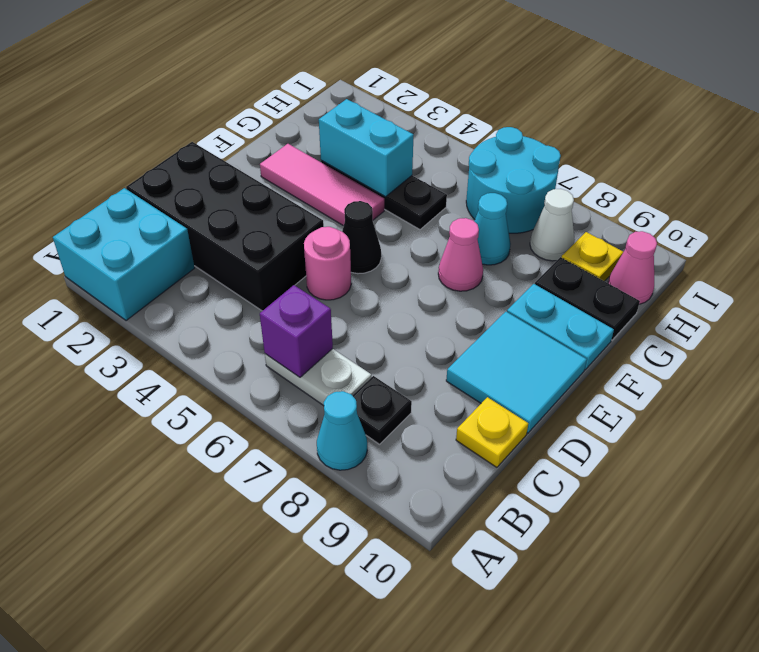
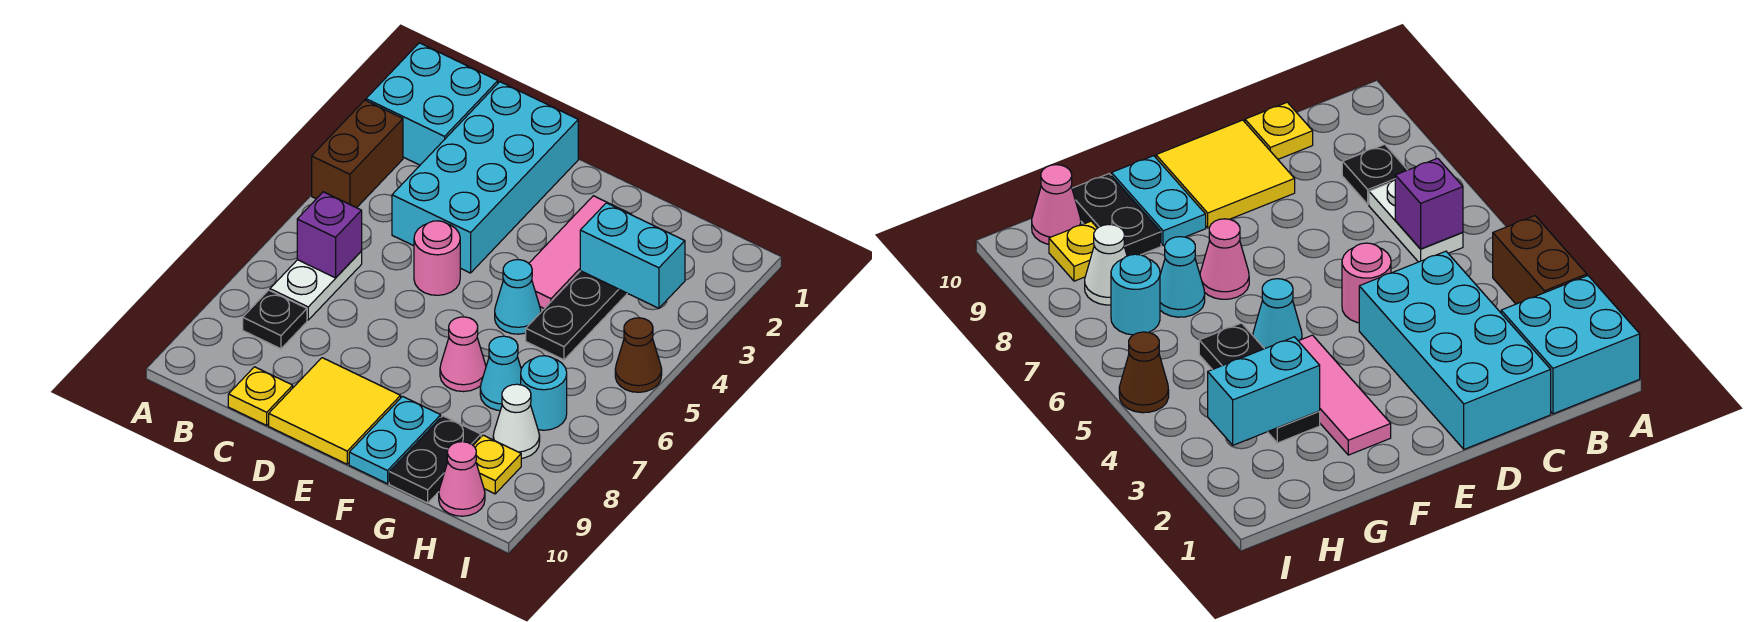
none -> brown brick A3:A4 level 1
cyan cone A8 level 1 -> cyan cone F5 level 1
black brick C1:D4 level 1 -> cyan brick C1:D4 level 1
cyan tile D9:E10 level 1 -> yellow tile D9:E10 level 1
black cone E5 level 1 -> none
cyan brick G3:G4 level 2 -> cyan brick G3:H3 level 2
cyan round brick H6:I7 level 1 -> cyan round brick H7 level 1
none -> brown cone I5 level 1

